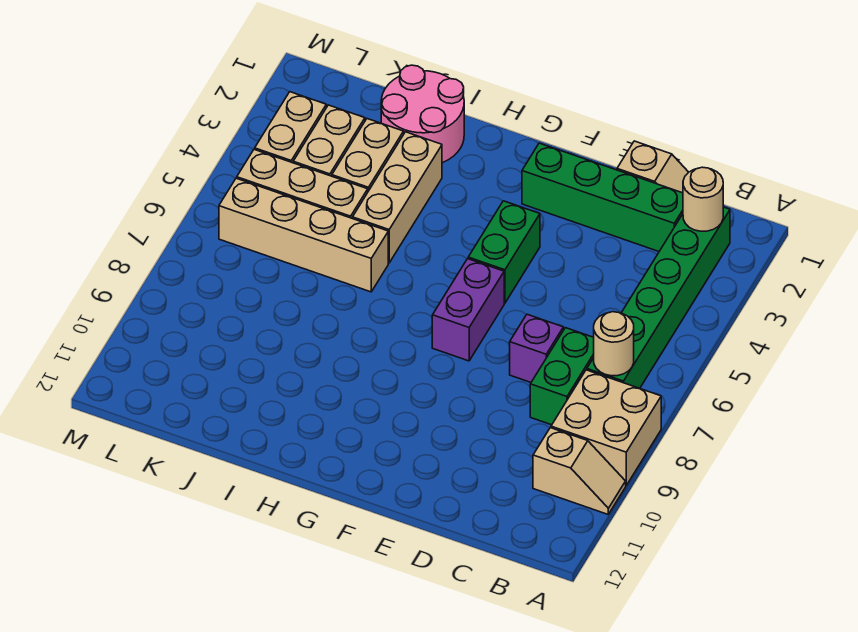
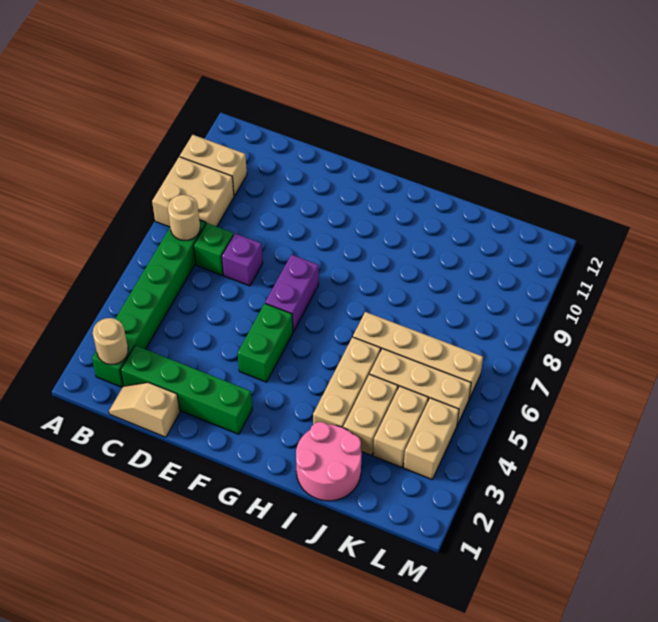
tan slope A10:B10 level 1 top B -> tan brick A10:B10 level 1
green brick C7:C8 level 1 -> green brick C7 level 1

